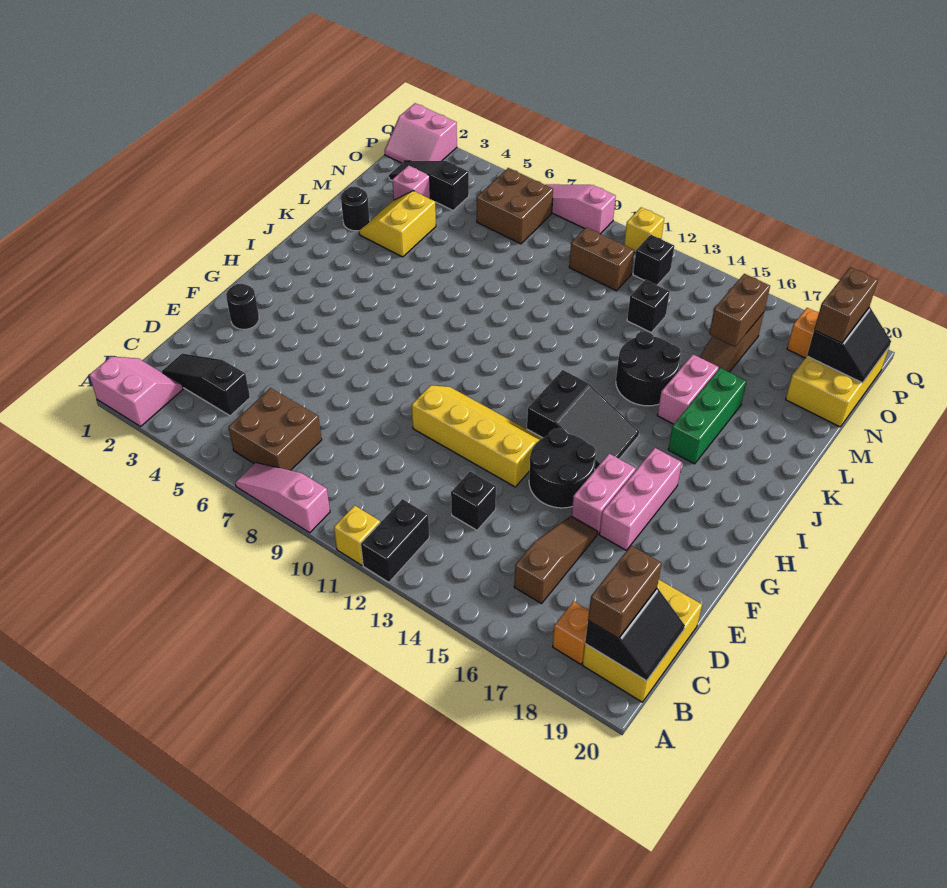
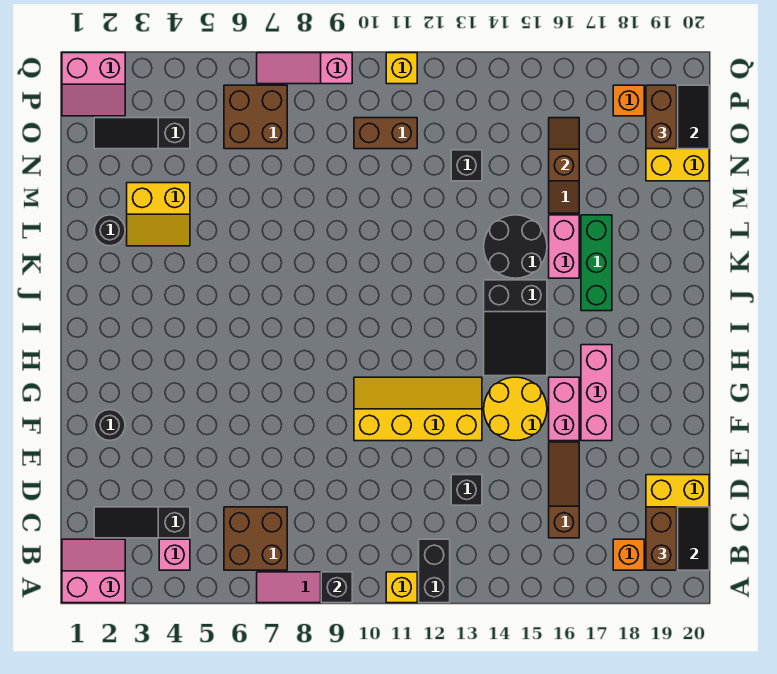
black round brick F14:G15 level 1 -> yellow round brick F14:G15 level 1
black slope H13:I15 level 1 top 13 -> black slope H14:J15 level 1 top J
yellow slope L3:M4 level 1 top 4 -> yellow slope L3:M4 level 1 top M
pink brick N3 level 1 -> pink brick B4 level 1
brown brick N16:O16 level 2 -> brown slope N16:O16 level 2 top N
black brick P12 level 1 -> black brick A9 level 2

